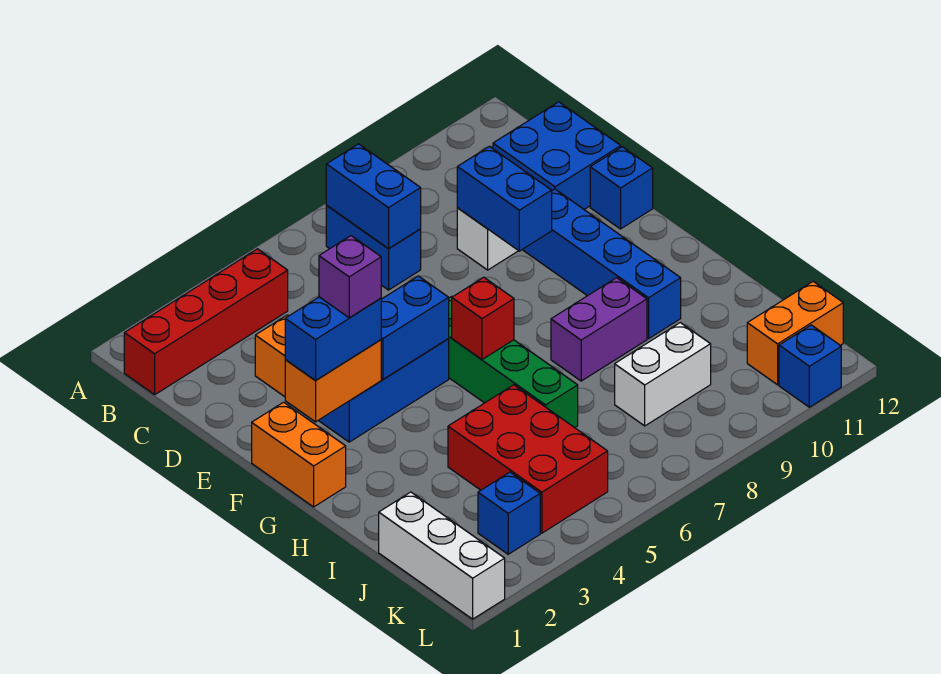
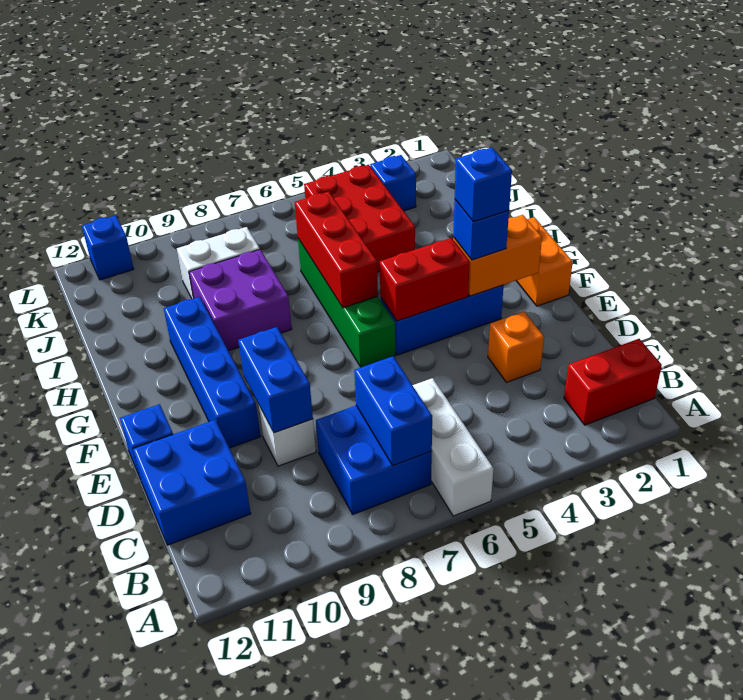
red brick B1:B4 level 1 -> red brick B1:B2 level 1
blue brick B7:C7 level 1 -> blue brick B7:C8 level 1
blue brick F2:F3 level 3 -> blue brick F3 level 3
purple brick F3 level 4 -> blue brick F3 level 4
blue brick F4:F5 level 2 -> red brick F4:F5 level 2
red brick G6 level 2 -> red brick G6:I6 level 2
purple brick H8:H9 level 1 -> purple brick H8:I9 level 1
white brick J1:L1 level 1 -> white brick A6:C6 level 1
orange brick K11:K12 level 1 -> none

